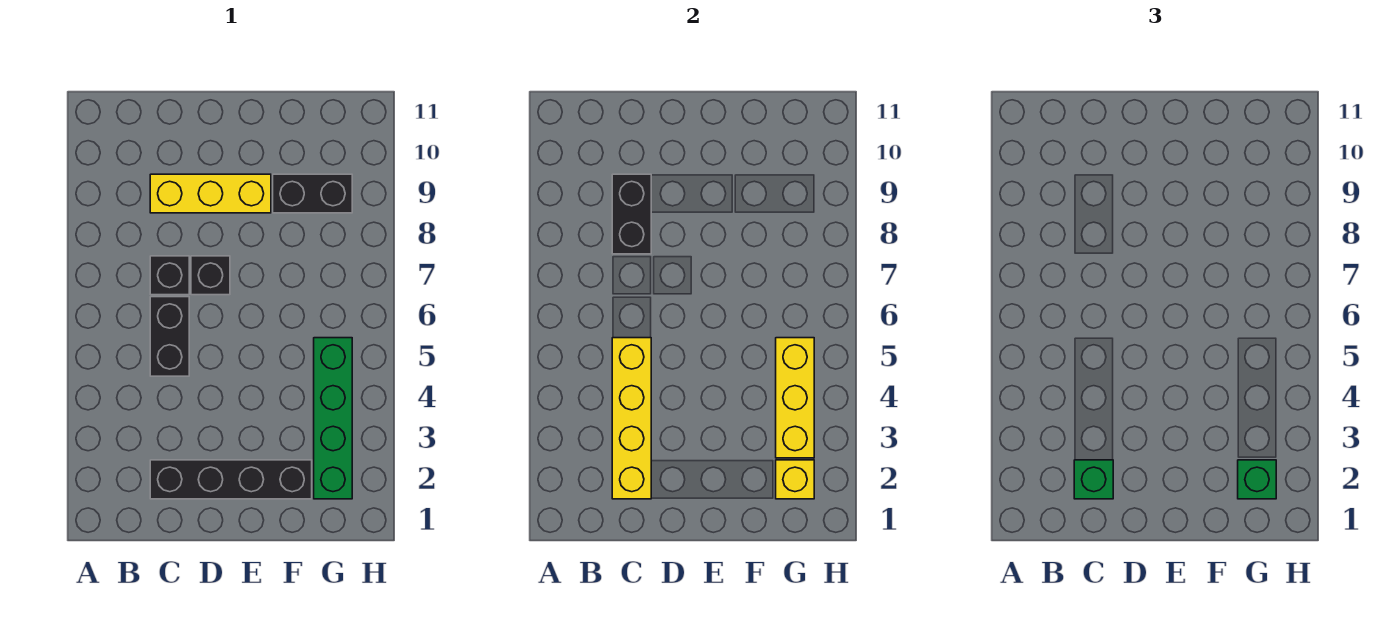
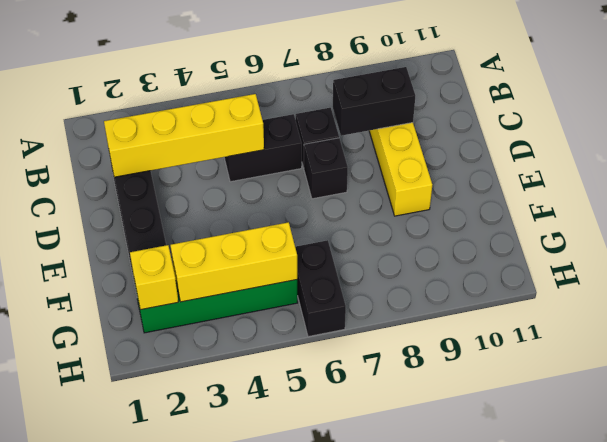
green brick C2 level 3 -> none
black brick F9:G9 level 1 -> black brick G6:H6 level 1
green brick G2 level 3 -> none

